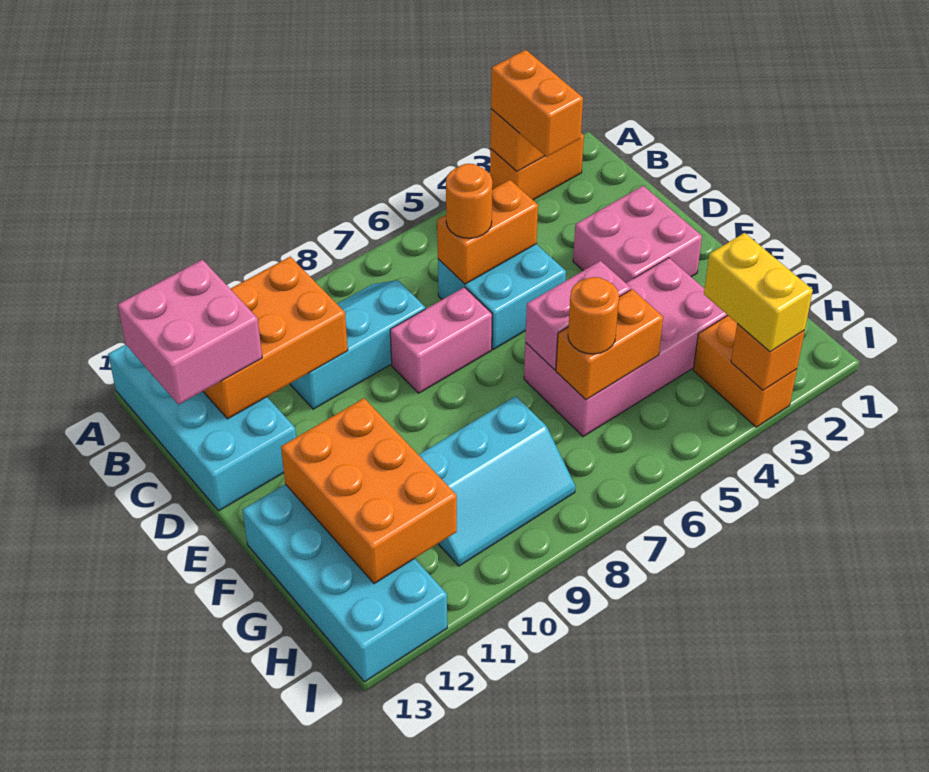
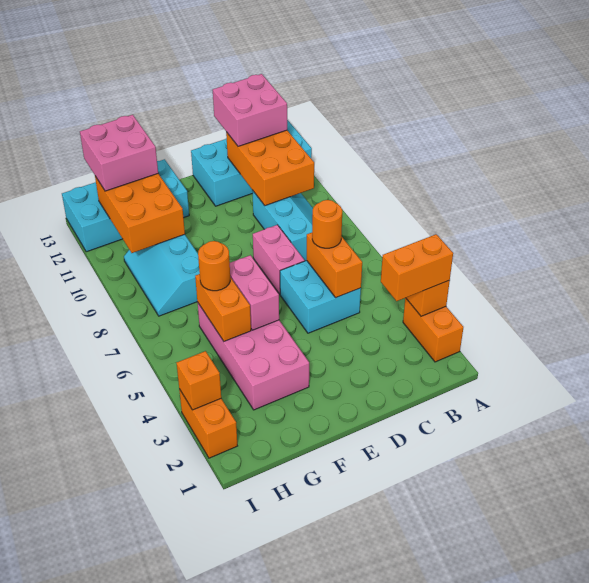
pink brick D2:E3 level 1 -> pink brick G12:H13 level 3
orange brick F11:H12 level 2 -> orange brick G10:H12 level 2
orange brick H3:I3 level 1 -> orange brick I2:I3 level 1
yellow brick H3:I3 level 3 -> none

